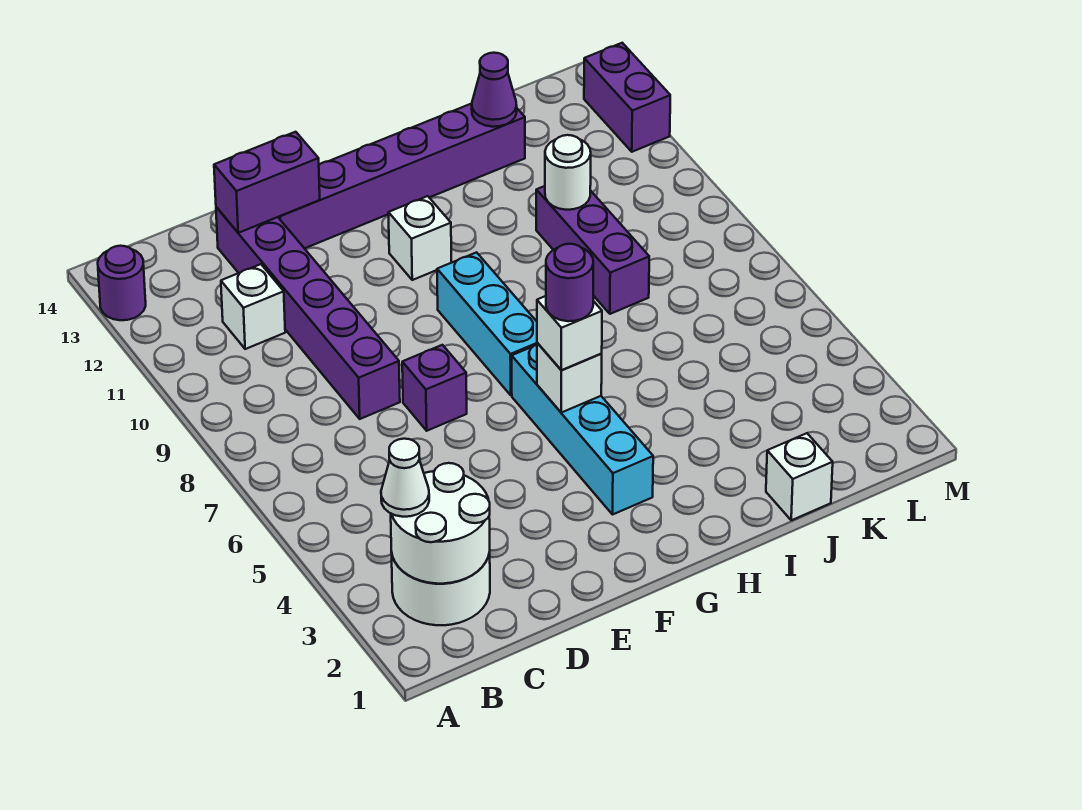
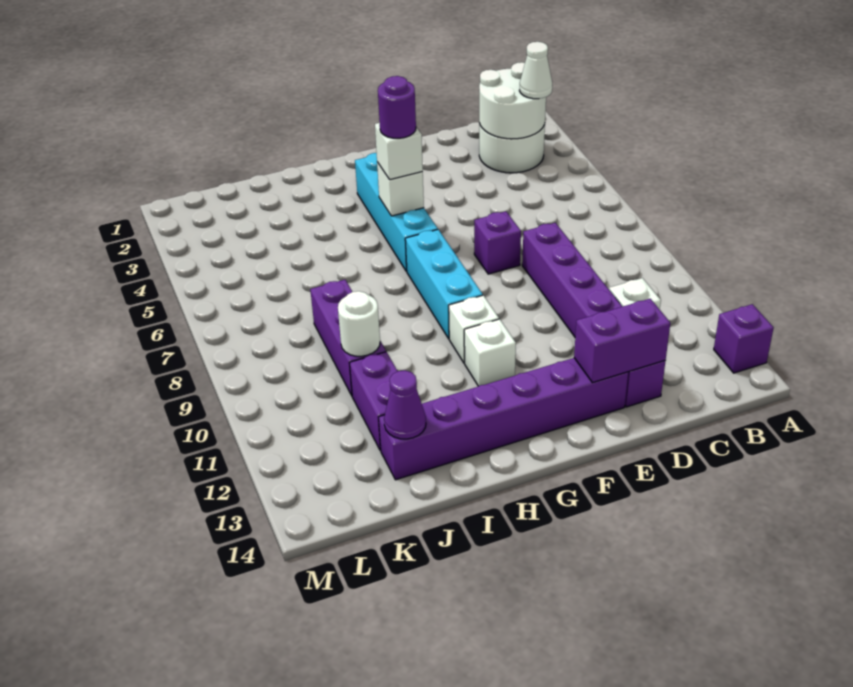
purple round brick A13 level 1 -> purple brick A13 level 1
white brick J1 level 1 -> white brick G10 level 1
purple brick M12:M13 level 1 -> purple brick J11:J12 level 1

